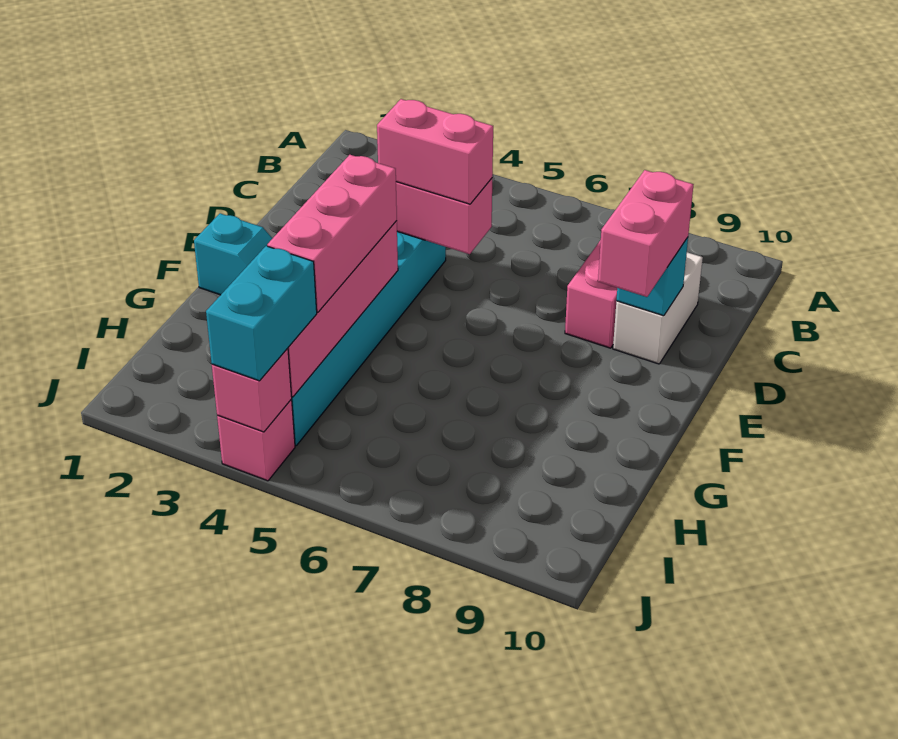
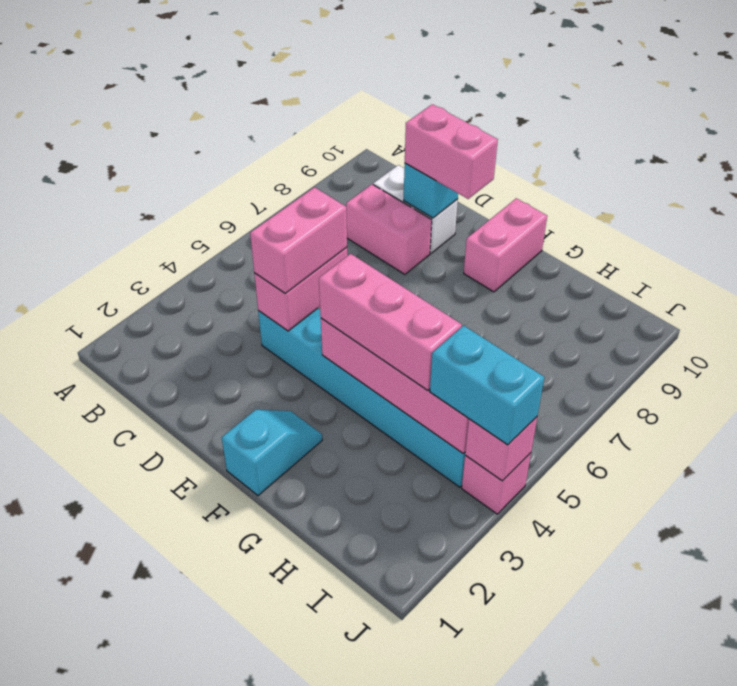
none -> pink brick F9:F10 level 1

